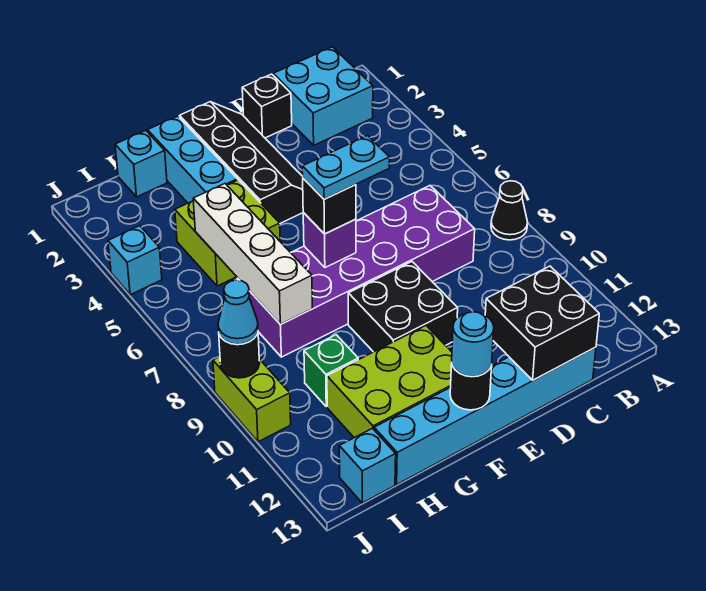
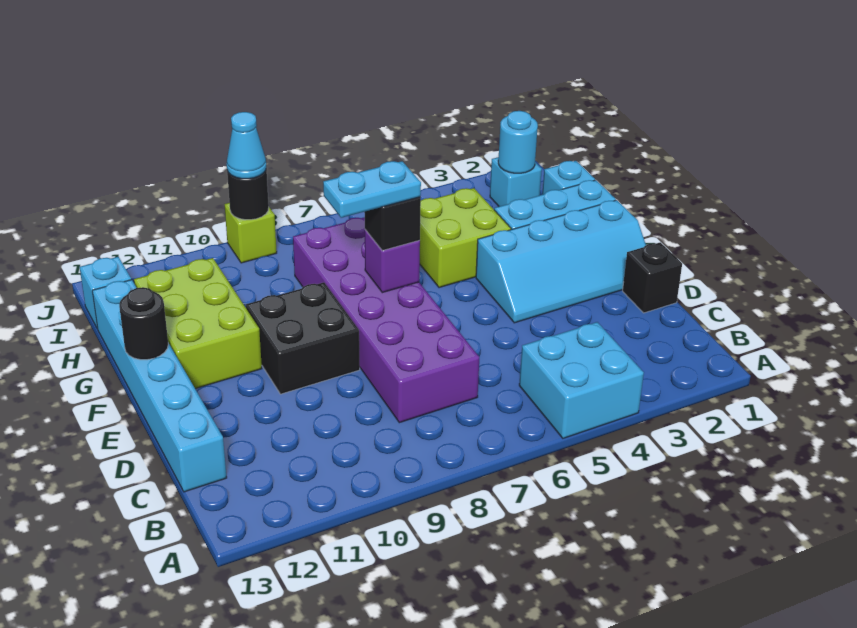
black cone A8 level 1 -> none
cyan brick B1:C2 level 1 -> cyan brick A4:B5 level 1
black brick C12:D13 level 2 -> none
black slope E1:F4 level 1 top F -> cyan slope E1:F4 level 1 top F
cyan plate E7:F7 level 4 -> cyan plate F7:F8 level 4
cyan round brick F13 level 3 -> cyan round brick I2 level 2
white brick H5:H8 level 2 -> none
green brick H10 level 1 -> none
cyan brick J4 level 1 -> cyan brick I2 level 1
lime brick J9:J10 level 1 -> lime brick J9 level 1

